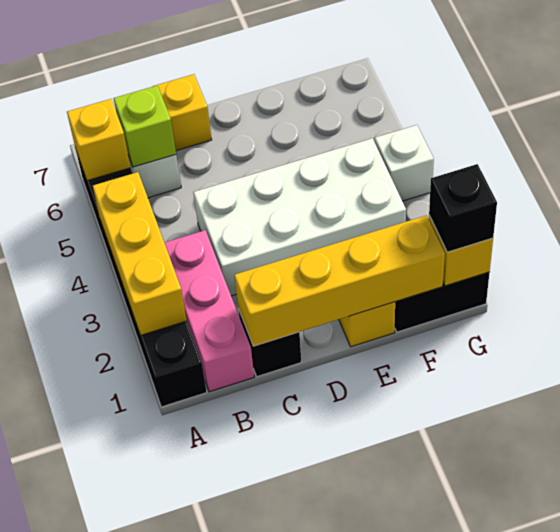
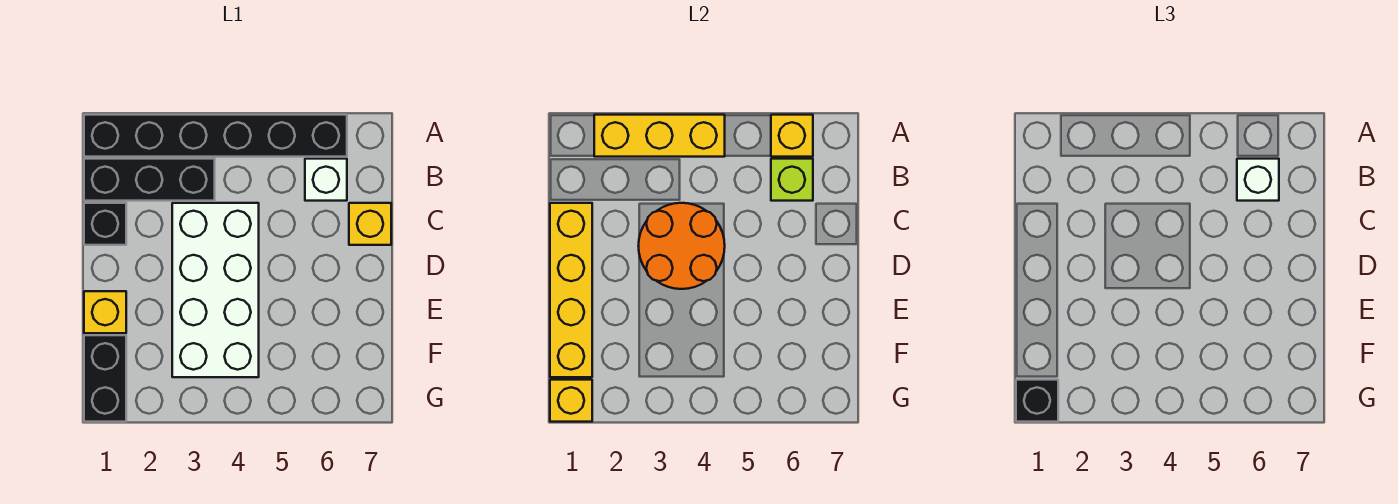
pink brick B1:B3 level 1 -> black brick B1:B3 level 1
none -> orange round brick C3:D4 level 2
white brick G4 level 1 -> white brick B6 level 3

